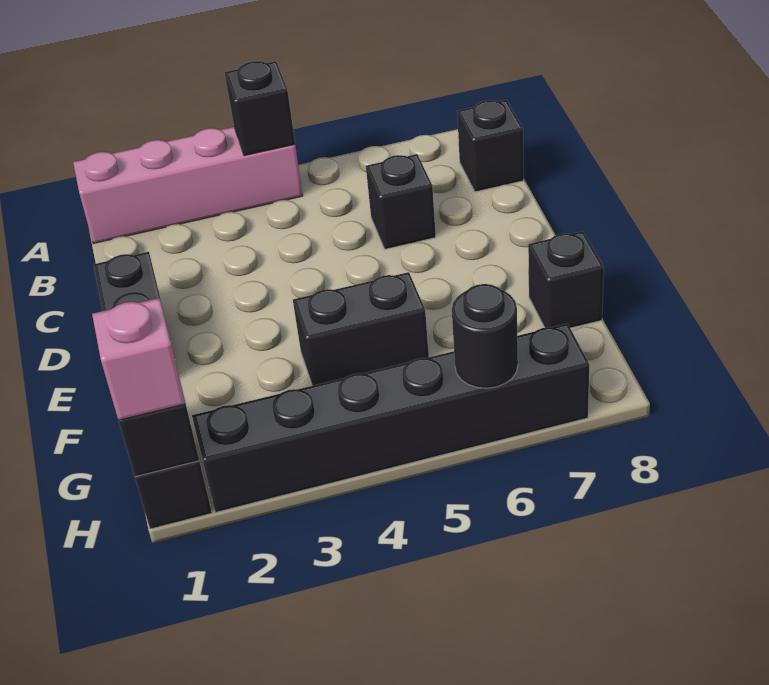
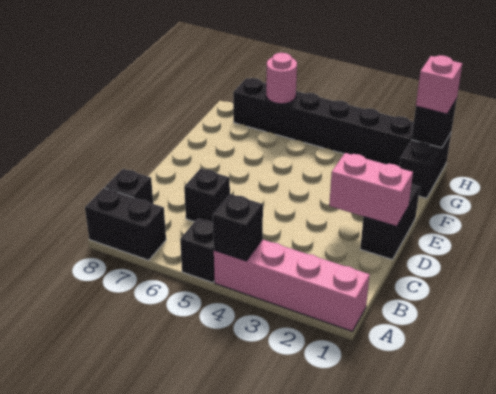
none -> pink brick D1:D2 level 2
black brick F4:F5 level 1 -> black brick A7:A8 level 1
black brick F8 level 1 -> black brick A5 level 1
black round brick H6 level 2 -> pink round brick H6 level 2

